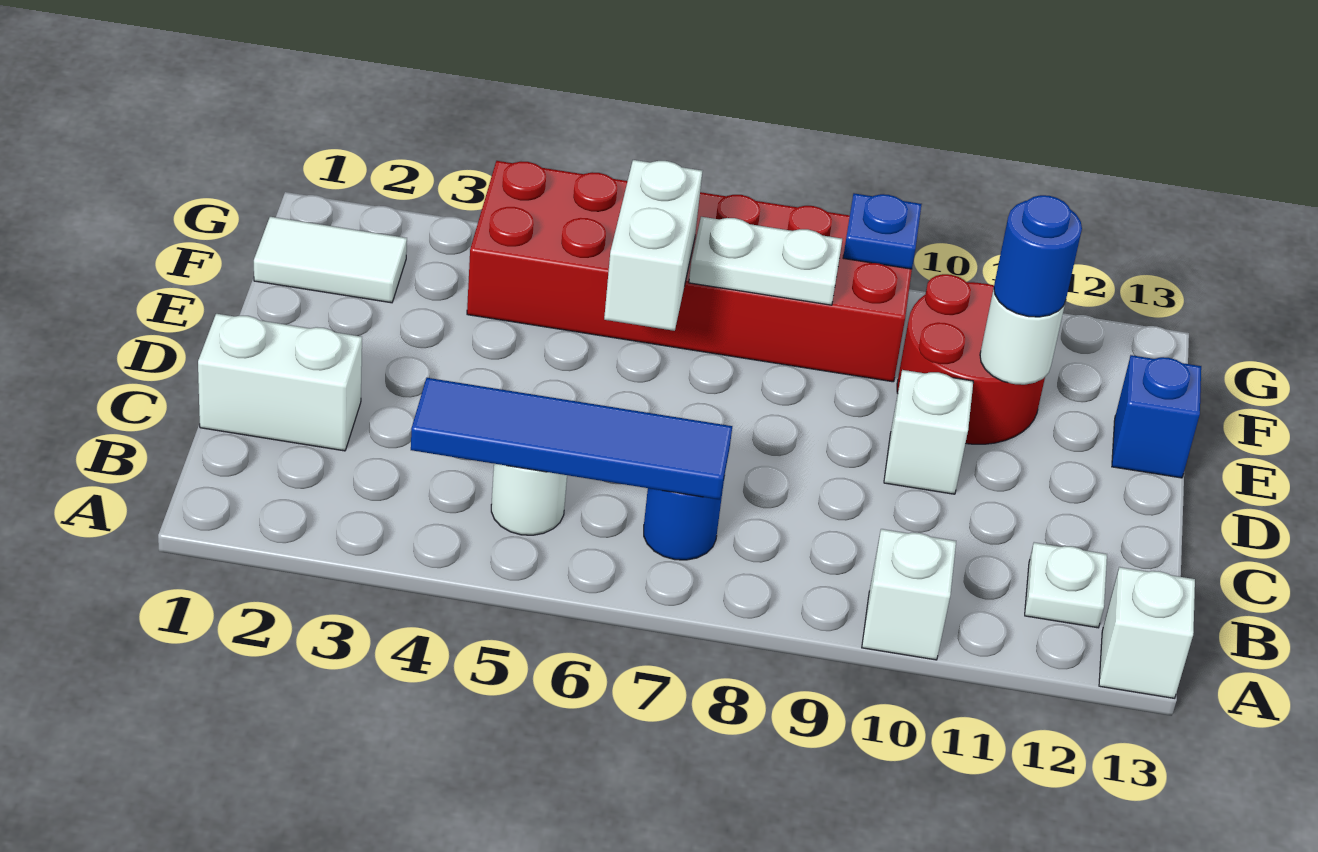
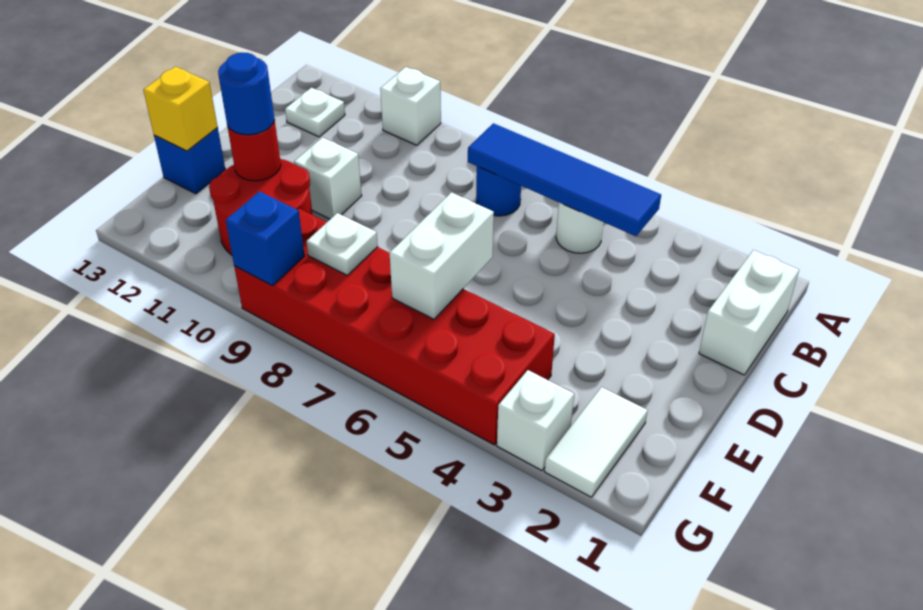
white brick A13 level 1 -> white brick G3 level 1
white brick C1:C2 level 1 -> white brick B1:C1 level 1
white round brick E11 level 2 -> red round brick E11 level 2
none -> yellow brick E13 level 2
white tile F1:F2 level 1 -> white tile F2:G2 level 1
white plate F7:F8 level 2 -> white plate F8 level 2
blue plate G9 level 2 -> blue brick G9 level 2

